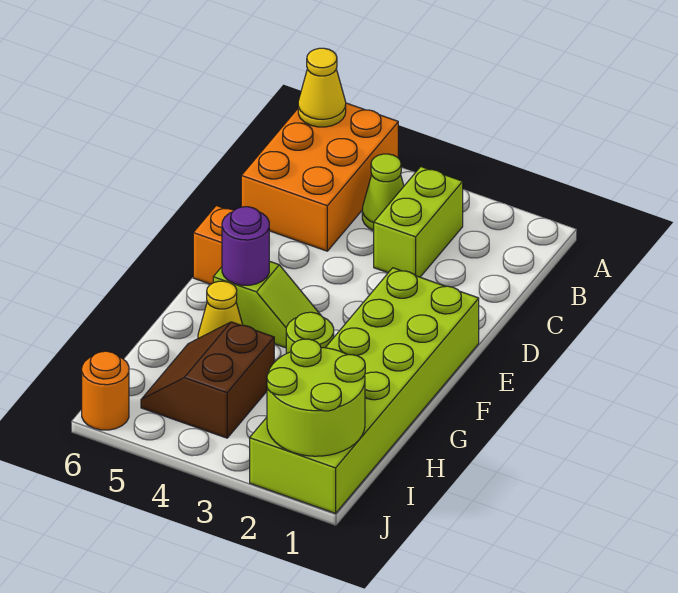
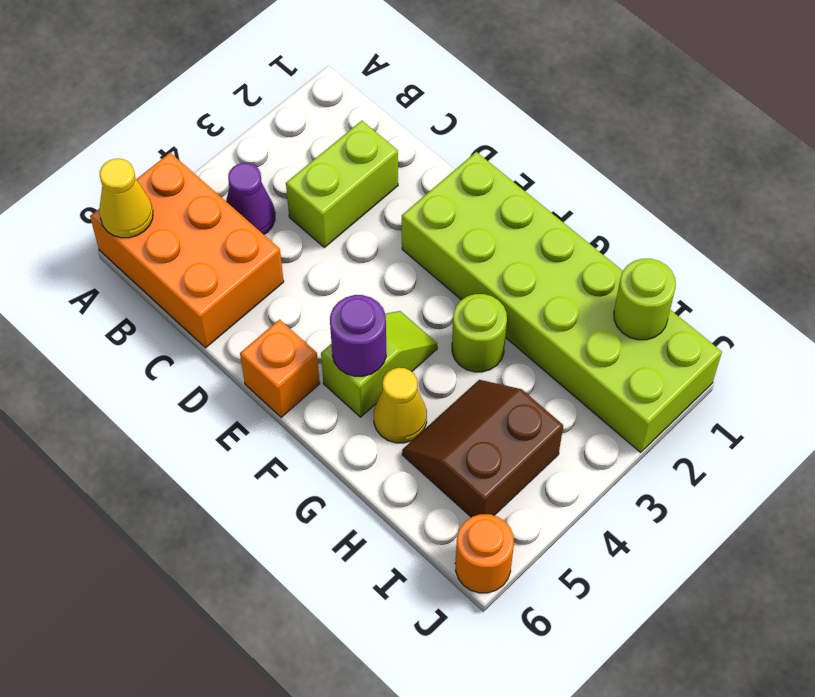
lime brick B3:C3 level 1 -> lime brick C2:C3 level 1
lime cone B4 level 1 -> purple cone B4 level 1
brown slope H4:I5 level 1 top 4 -> brown slope H4:I5 level 1 top I
lime round brick I1:J2 level 2 -> lime round brick I1 level 2

